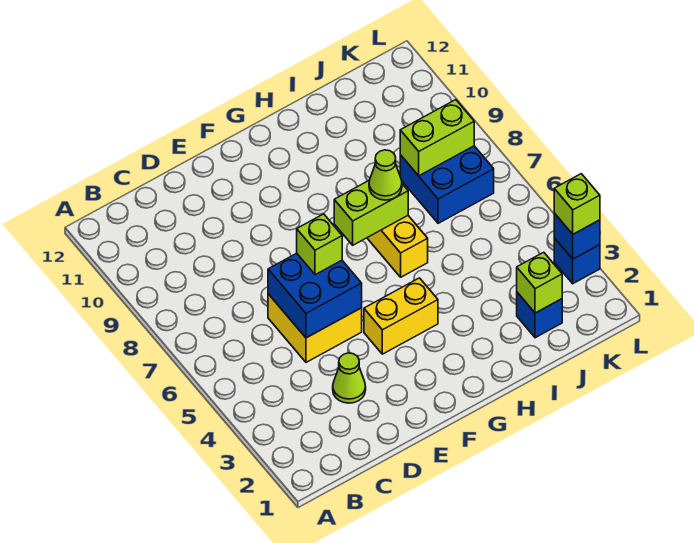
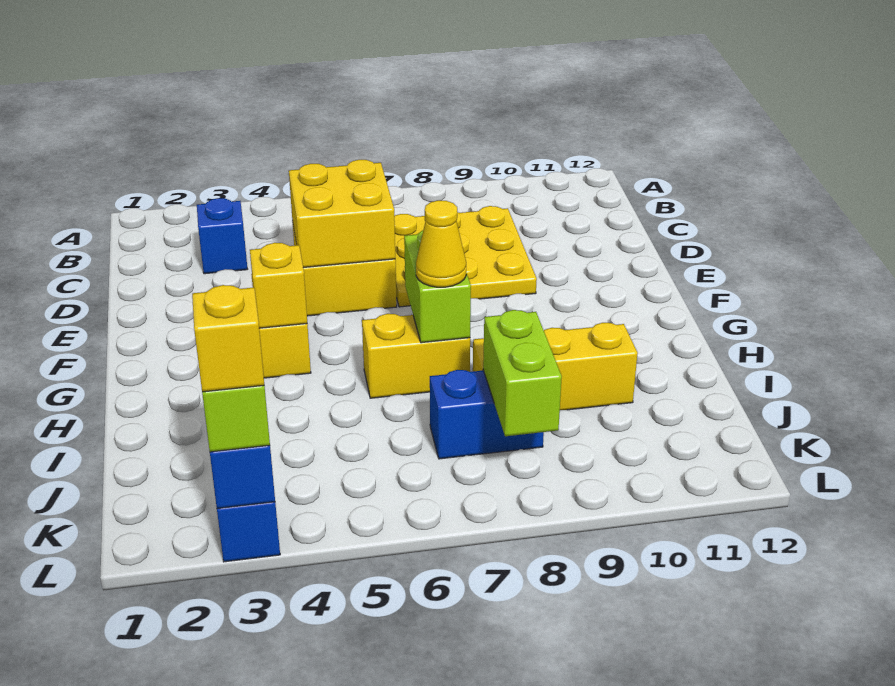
none -> yellow plate C7:E9 level 1
lime cone D3 level 1 -> none
blue brick D5:E6 level 2 -> yellow brick D5:E6 level 2
lime brick E6 level 3 -> none
none -> yellow brick G4 level 2
lime cone H7 level 3 -> yellow cone H7 level 3
none -> yellow brick I8:I10 level 1
blue brick J2 level 1 -> blue brick C3 level 1
lime brick J2 level 2 -> none
blue brick J7:K8 level 1 -> blue brick J7:J8 level 1
none -> yellow brick L3 level 4

